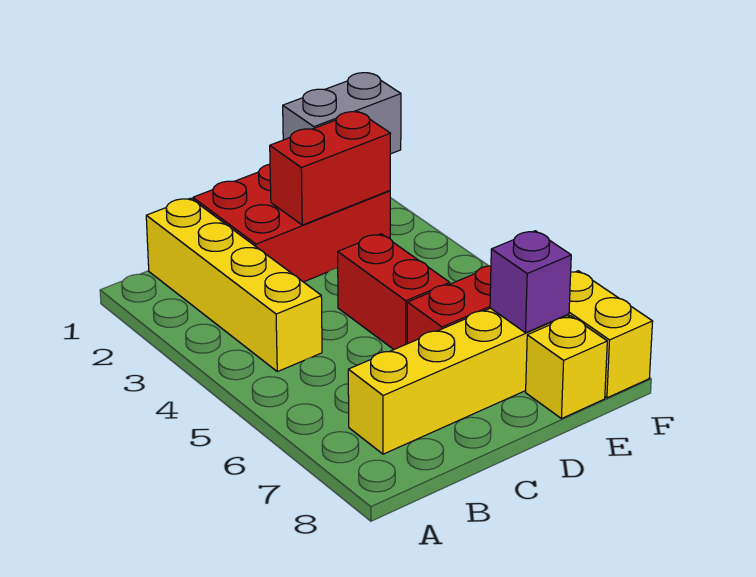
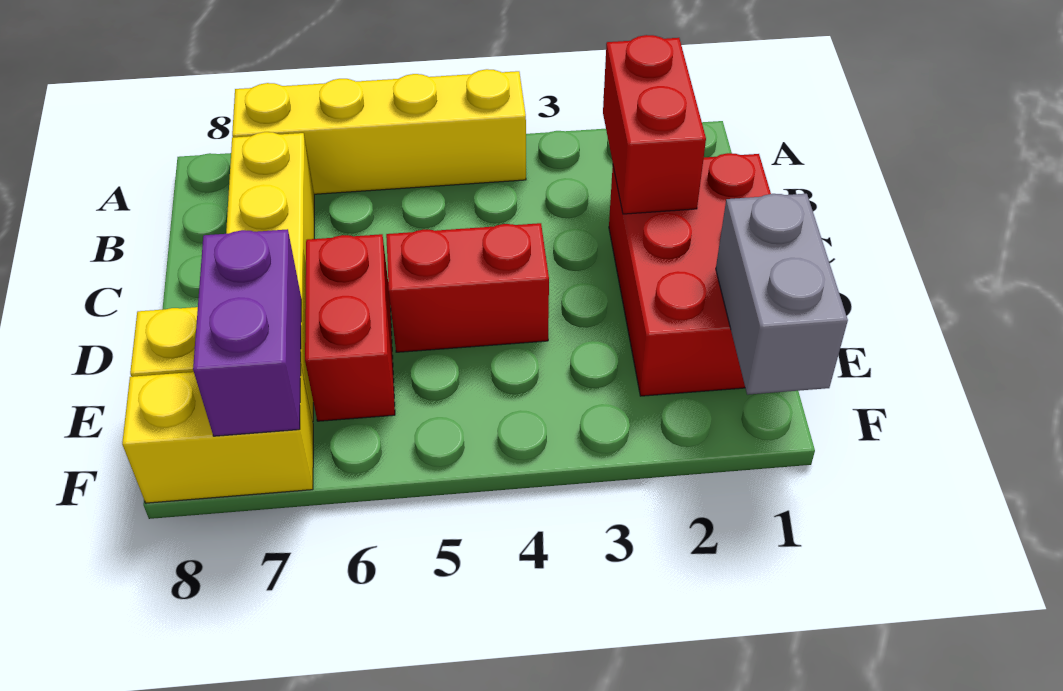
yellow brick B1:B4 level 1 -> yellow brick A4:A7 level 1
red brick D2:E2 level 2 -> red brick B2:C2 level 2
purple brick E7 level 2 -> purple brick E7:F7 level 2

